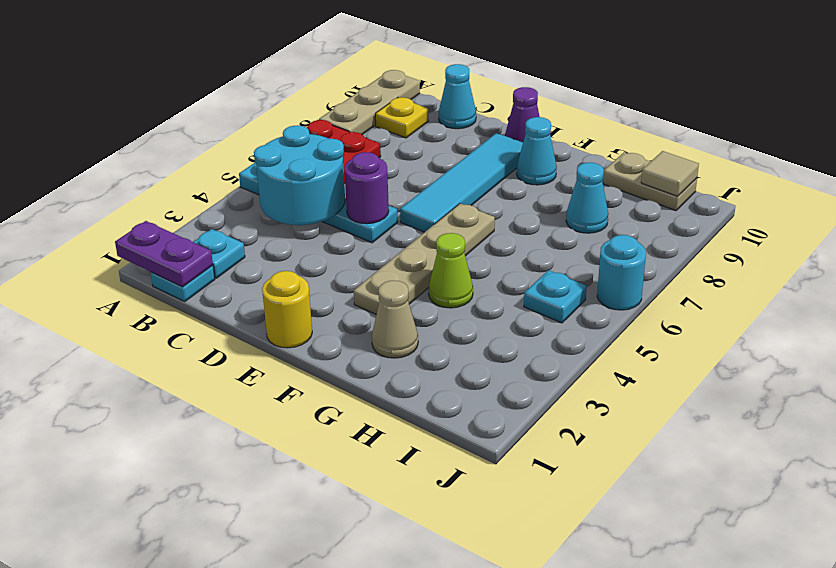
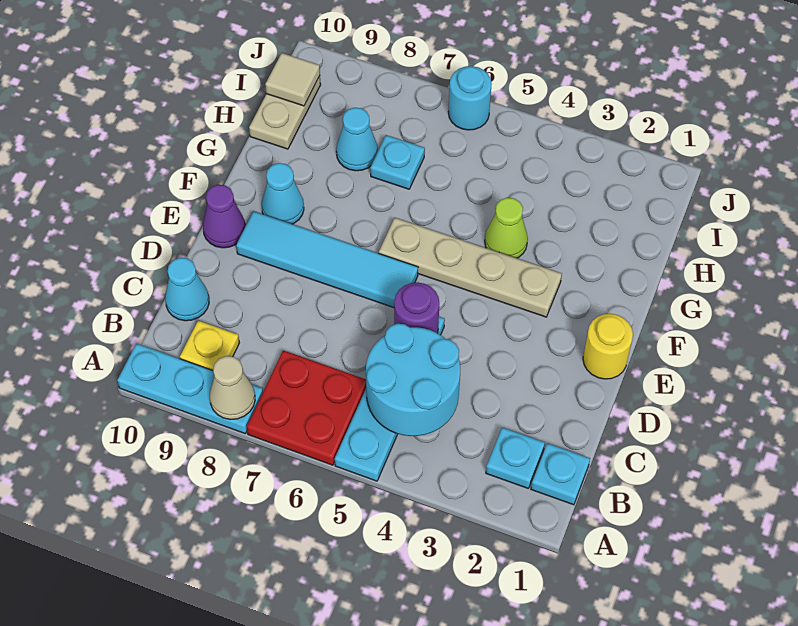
purple plate A1:B1 level 2 -> none
tan plate A8:A10 level 1 -> cyan plate A8:A10 level 1
tan cone G2 level 1 -> tan cone A8 level 2
cyan plate I5 level 1 -> cyan plate H7 level 1

